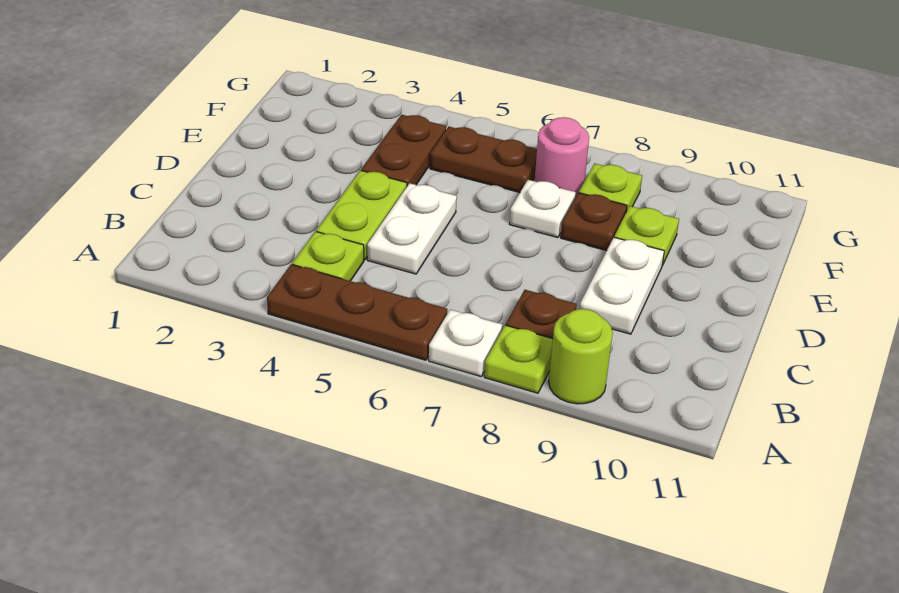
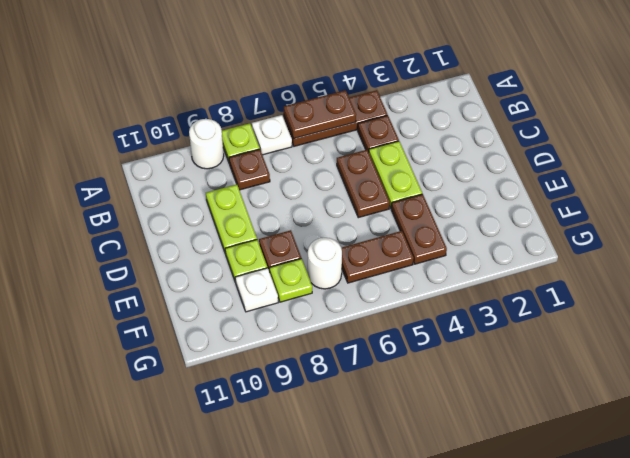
none -> brown plate A5:A6 level 2
lime round brick A9 level 1 -> white round brick A9 level 1
lime plate B4 level 1 -> brown plate B4 level 1
white plate C5:D5 level 1 -> brown plate C5:D5 level 1
white plate C9:D9 level 1 -> lime plate C9:D9 level 1
white plate E7 level 1 -> white plate F9 level 1
pink round brick F7 level 1 -> white round brick F7 level 1

